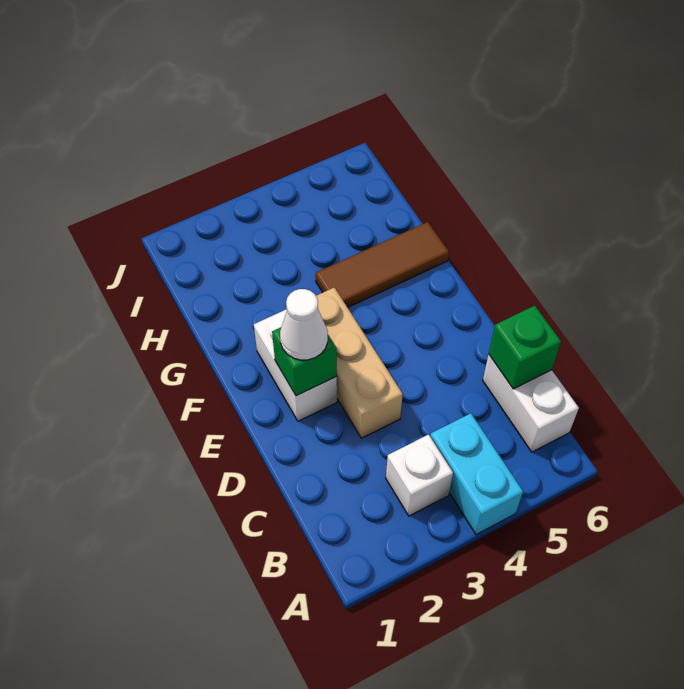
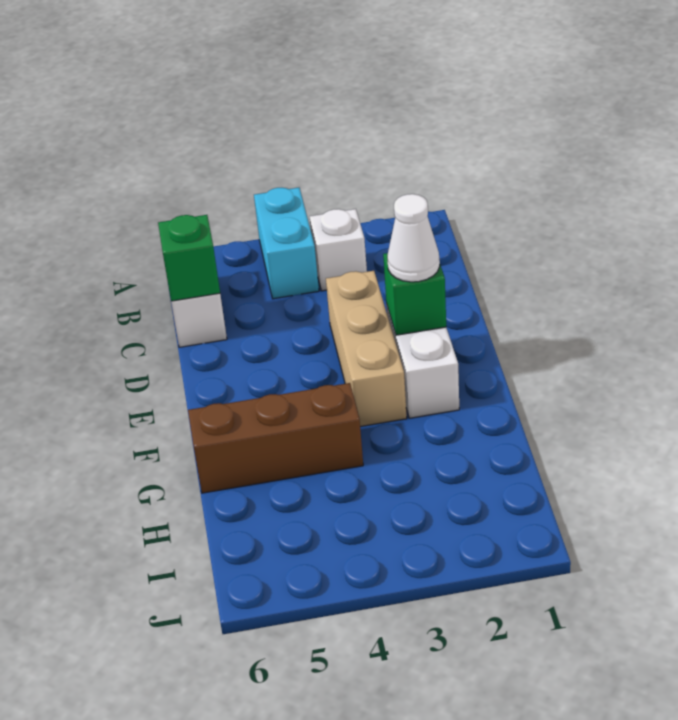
brown tile G4:G6 level 1 -> brown brick G4:G6 level 1

